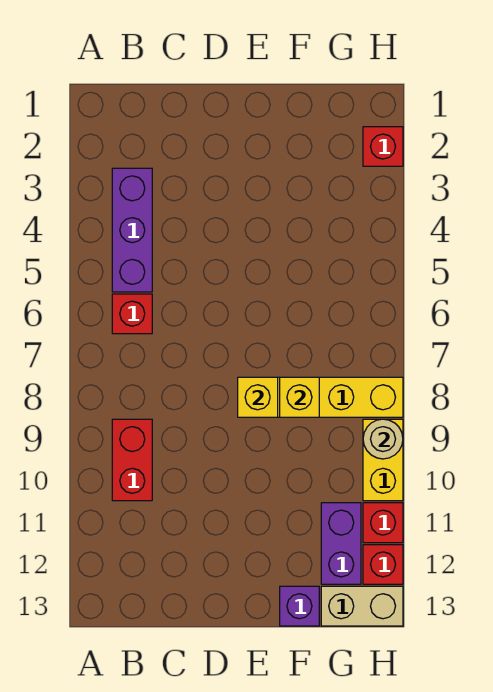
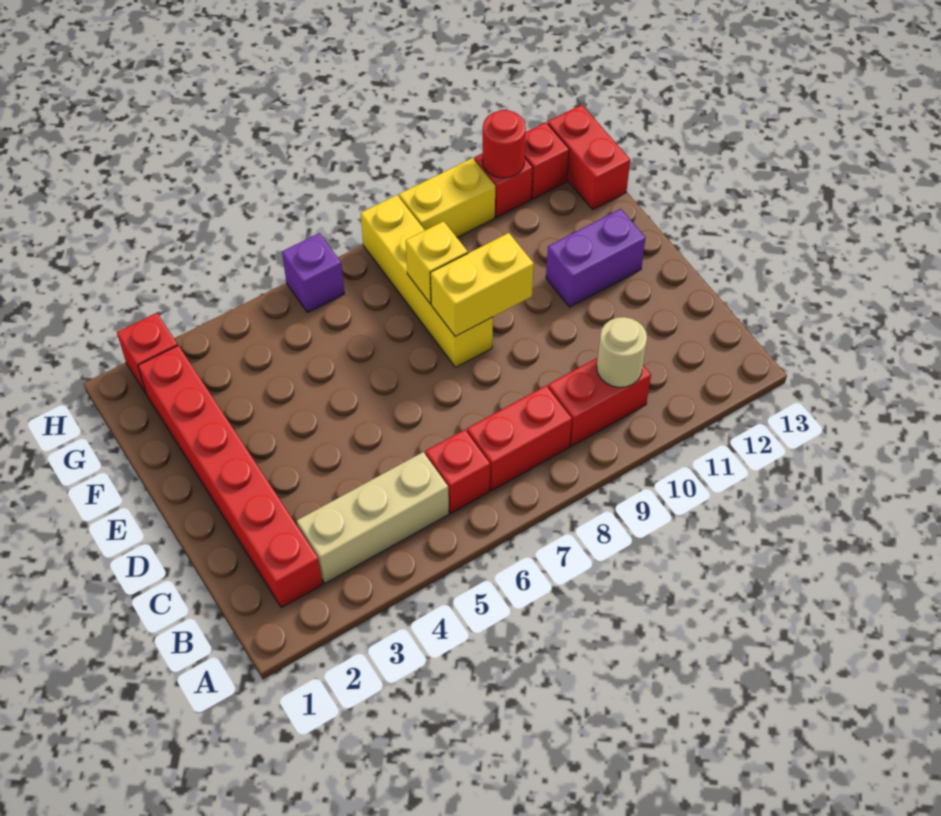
none -> red brick B2:G2 level 1
purple brick B3:B5 level 1 -> tan brick B3:B5 level 1
none -> red brick B7:B8 level 1
yellow brick E8 level 2 -> yellow brick E8:E9 level 2
purple brick F13 level 1 -> purple brick H6 level 1
purple brick G11:G12 level 1 -> purple brick E11:E12 level 1
tan brick G13:H13 level 1 -> red brick G13:H13 level 1
tan round brick H9 level 2 -> tan round brick B10 level 2
none -> red round brick H11 level 2

